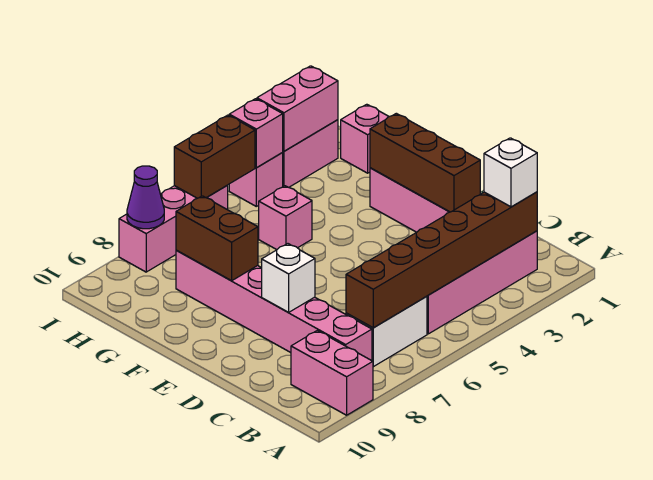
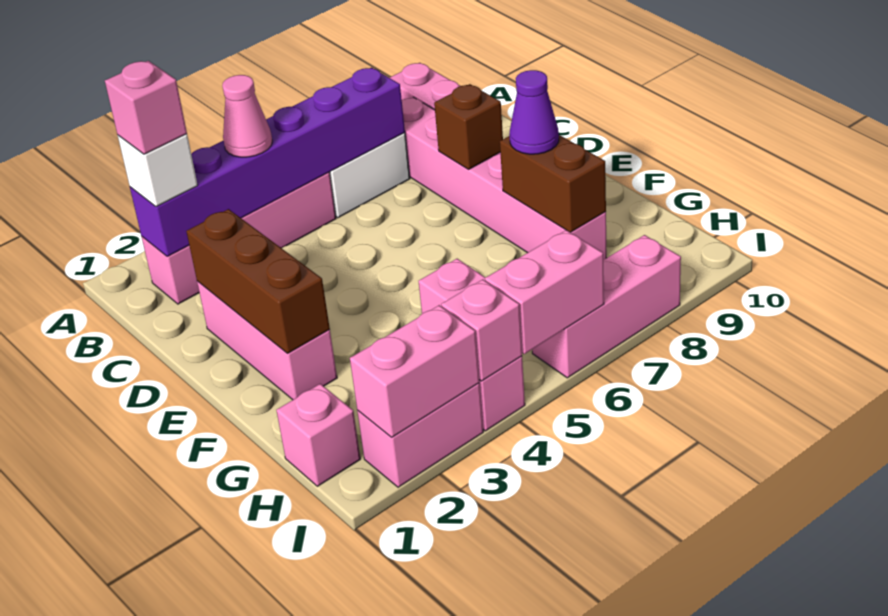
brown brick B2:B7 level 2 -> purple brick B2:B7 level 2
none -> pink brick B2 level 4
none -> pink cone B4 level 3
white brick D8 level 2 -> brown brick D8 level 2
brown brick I5:I6 level 2 -> pink brick I5:I6 level 2
purple cone I8 level 2 -> purple cone F8 level 3

